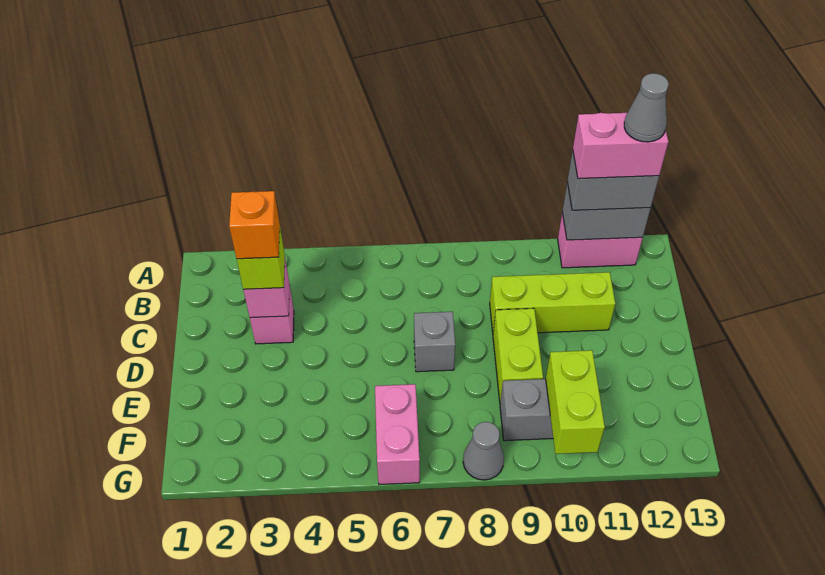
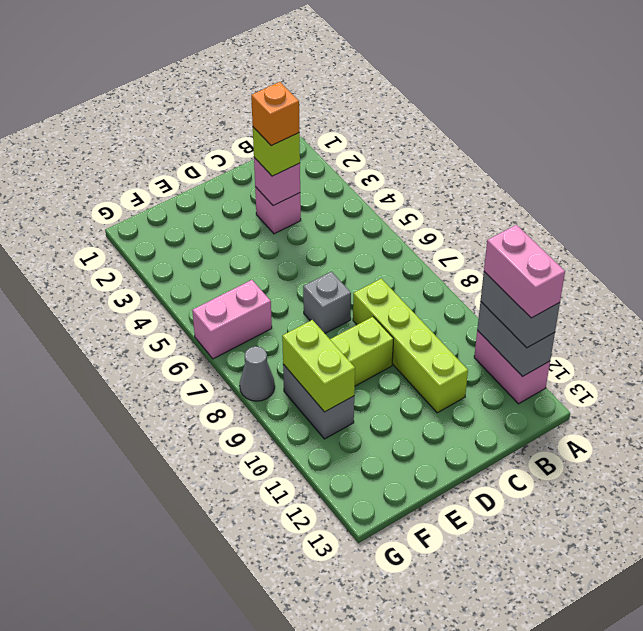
grey cone A12 level 5 -> none
lime brick C9:C11 level 1 -> lime brick C8:C11 level 1
lime brick F10:G10 level 2 -> lime brick F9:F10 level 2

